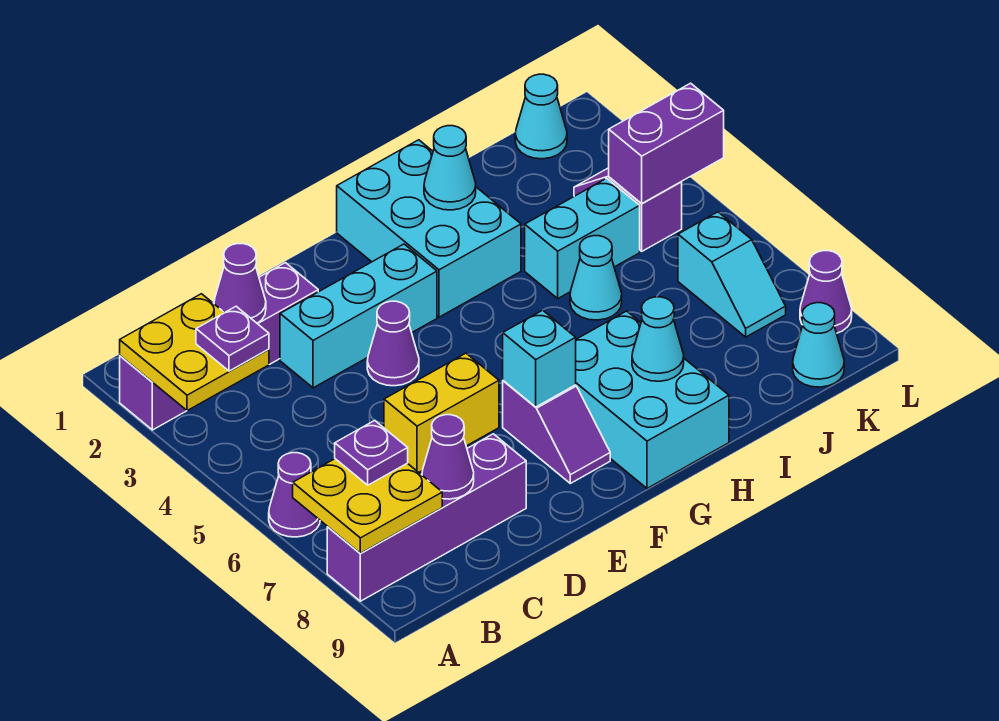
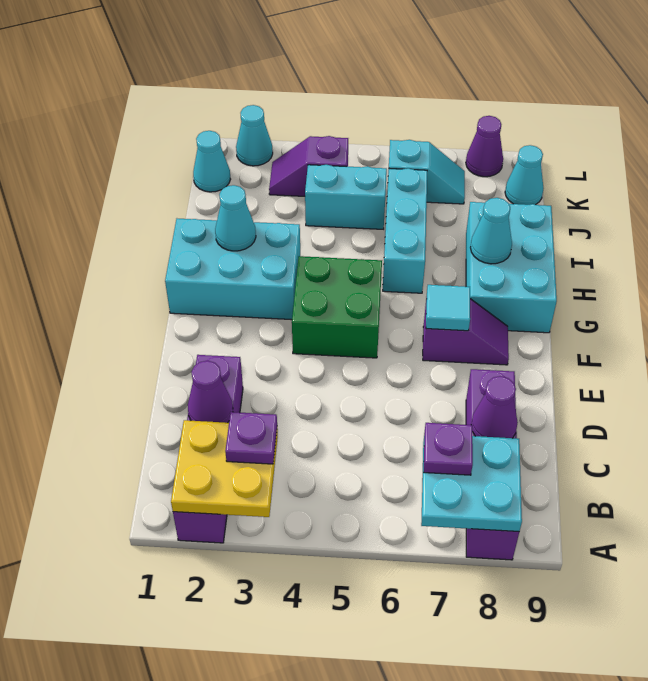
purple cone A6 level 1 -> none
yellow plate A7:B8 level 2 -> cyan plate A7:B8 level 2
cyan brick D3:F3 level 1 -> cyan brick H6:J6 level 1
yellow brick D6:E6 level 1 -> none
purple cone E4 level 1 -> none
none -> green brick F4:G5 level 1
cyan brick F7 level 2 -> cyan tile F7 level 2
cyan brick G7:H9 level 1 -> cyan brick G8:I9 level 1
cyan brick I4:J4 level 1 -> cyan brick J4:J5 level 1
cyan cone I5 level 1 -> cyan cone L2 level 1
purple brick K4:L4 level 2 -> none

